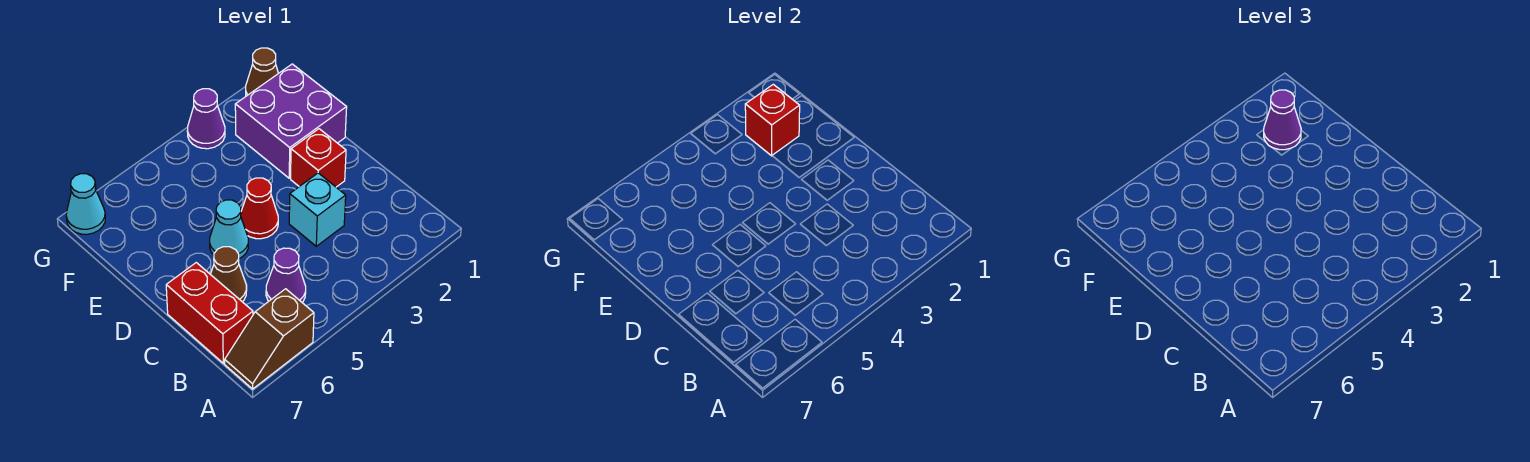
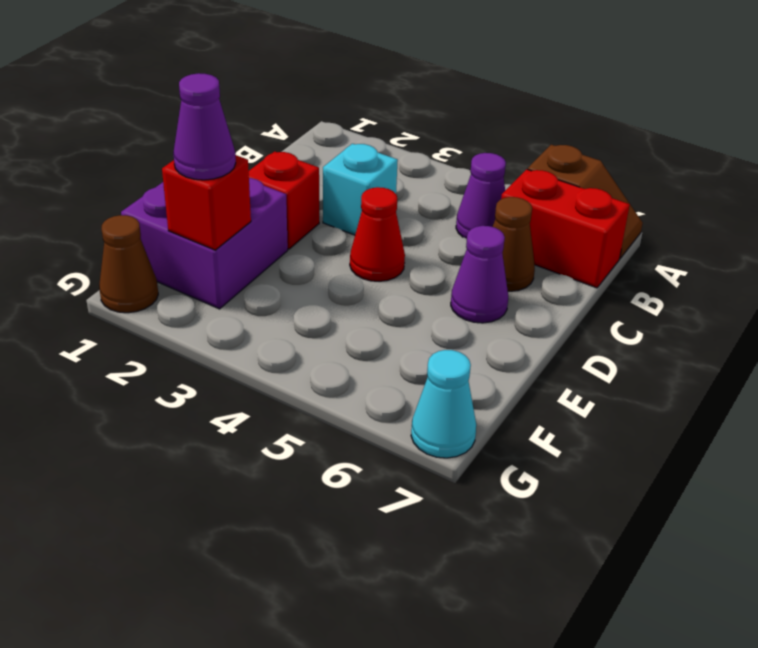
red brick B7:C7 level 1 -> red brick B6:B7 level 1
cyan cone D5 level 1 -> none
purple cone G3 level 1 -> purple cone D6 level 1

